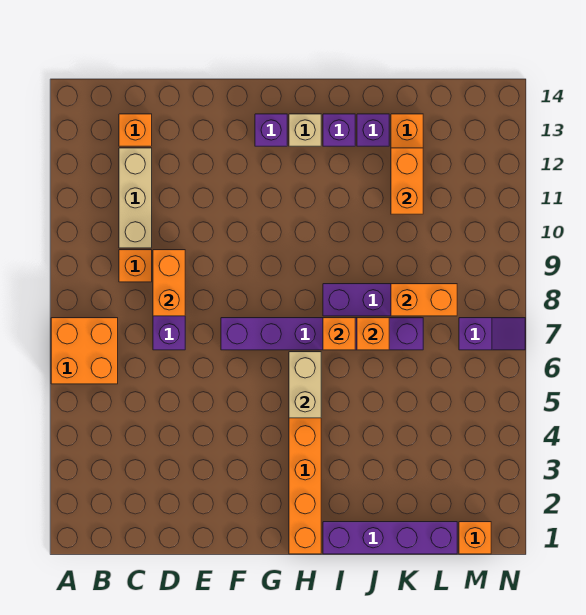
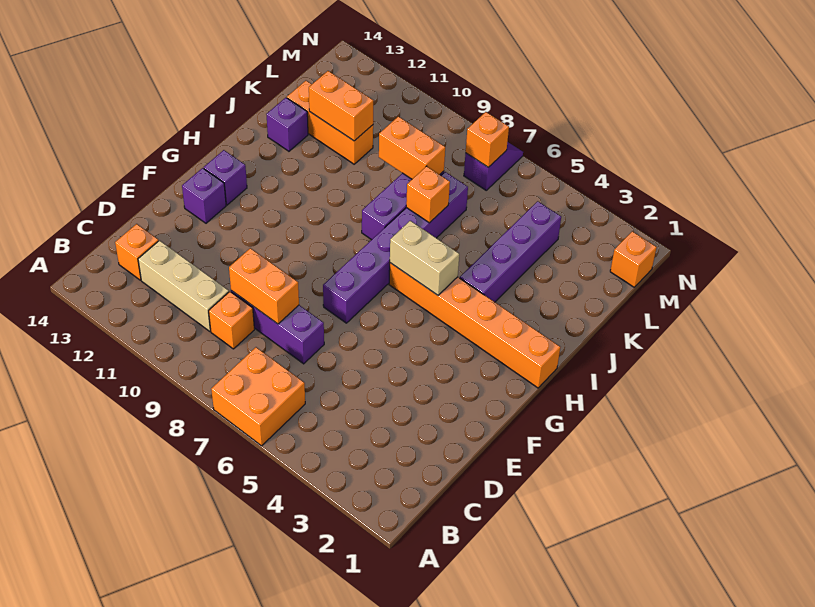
tan brick H13 level 1 -> none
purple brick I1:L1 level 1 -> purple brick I4:L4 level 1
orange brick I7 level 2 -> orange brick M7 level 2
purple brick I13 level 1 -> purple brick F13 level 1
orange brick K8:L8 level 2 -> orange brick K8:K9 level 2

